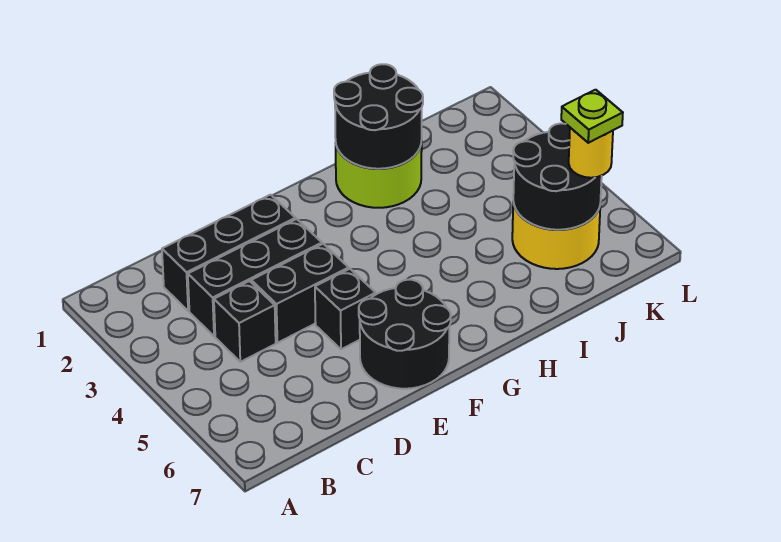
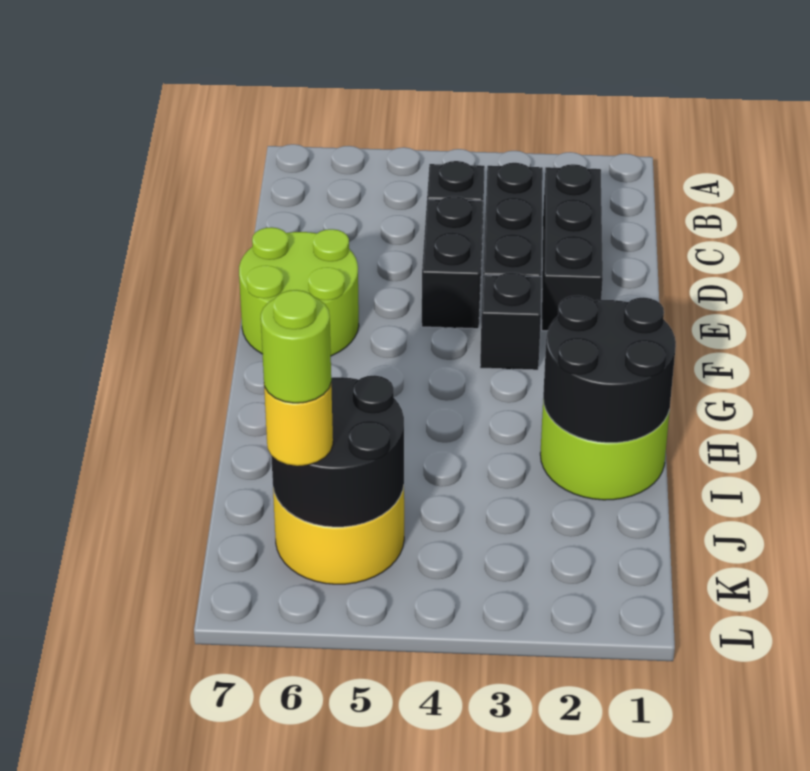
black brick E5 level 1 -> black brick F3 level 1
black round brick E6:F7 level 1 -> lime round brick E6:F7 level 1
lime plate K6 level 4 -> lime round brick K6 level 4

